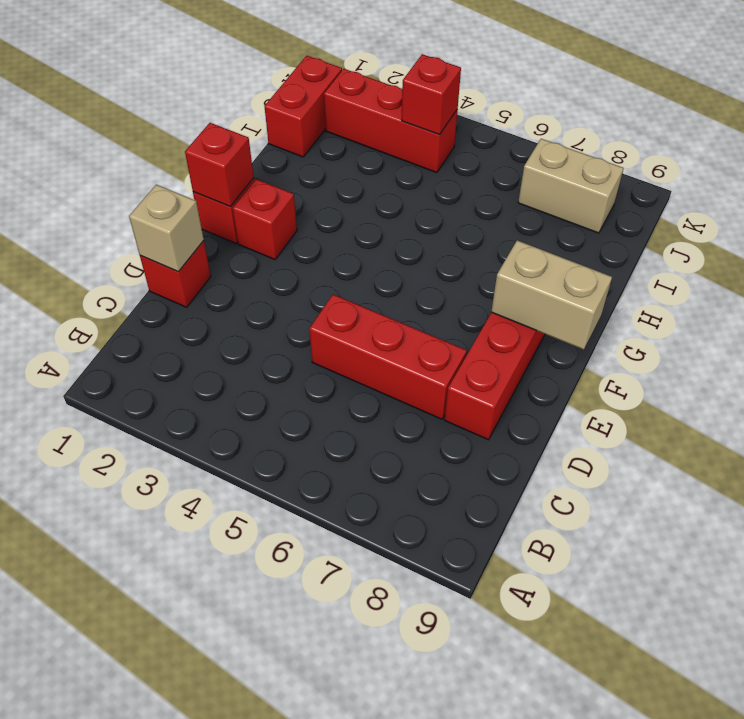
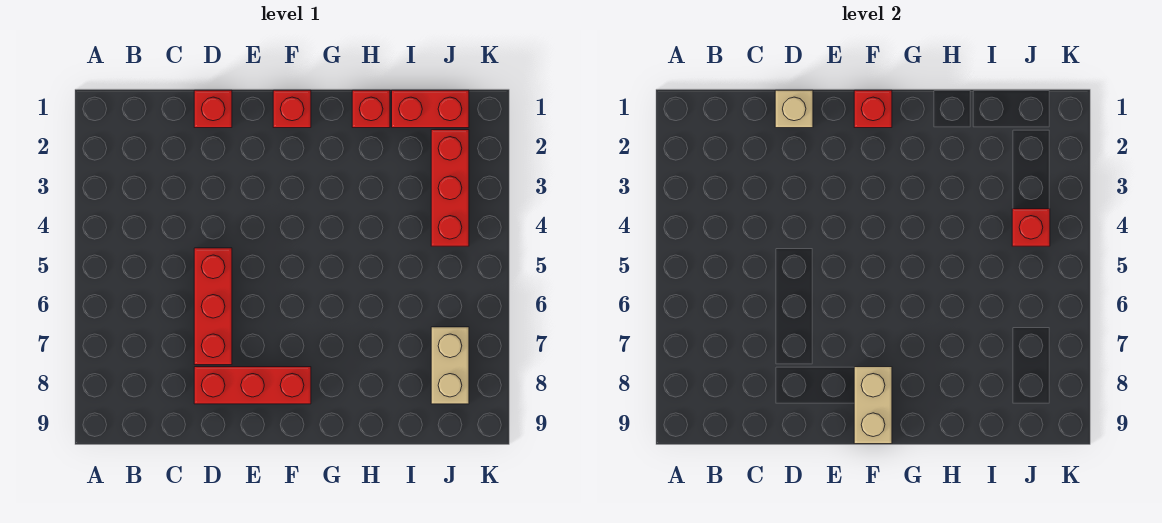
red brick F2 level 1 -> red brick H1 level 1

